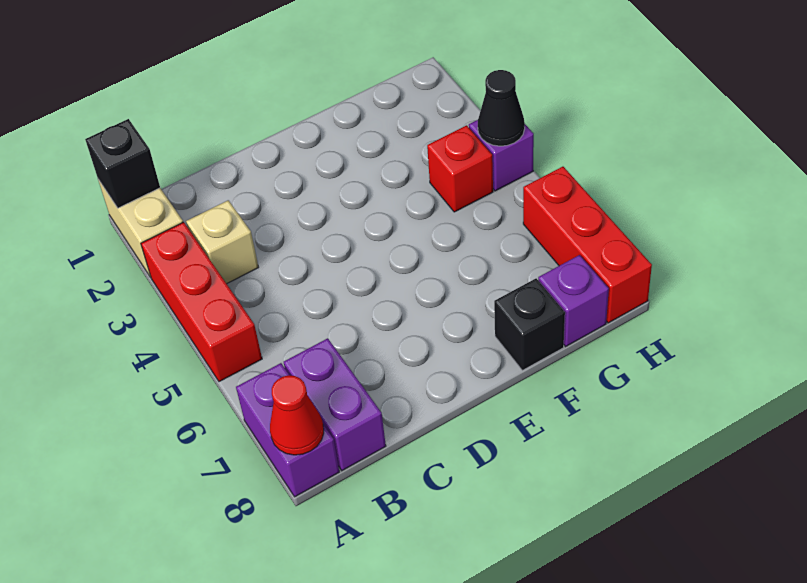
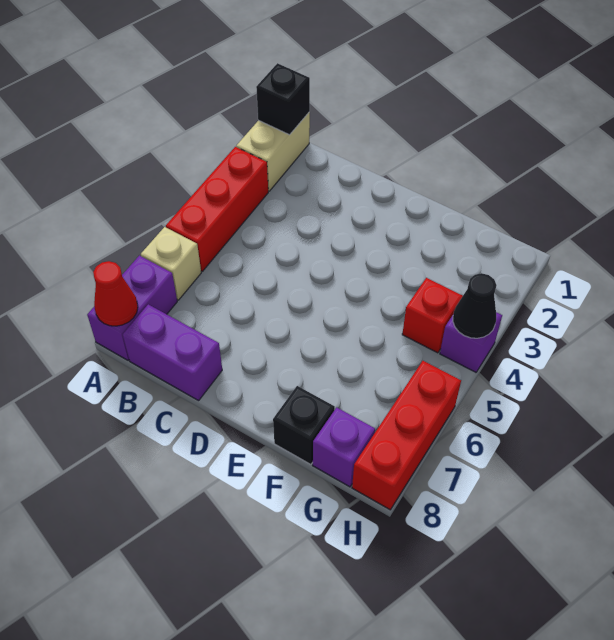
tan brick B3 level 1 -> tan brick A6 level 1
purple brick B7:B8 level 1 -> purple brick B8:C8 level 1

